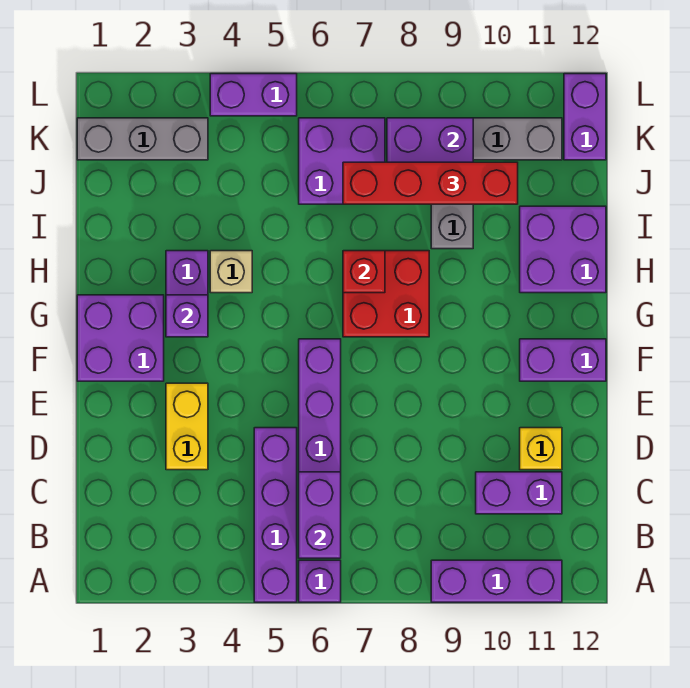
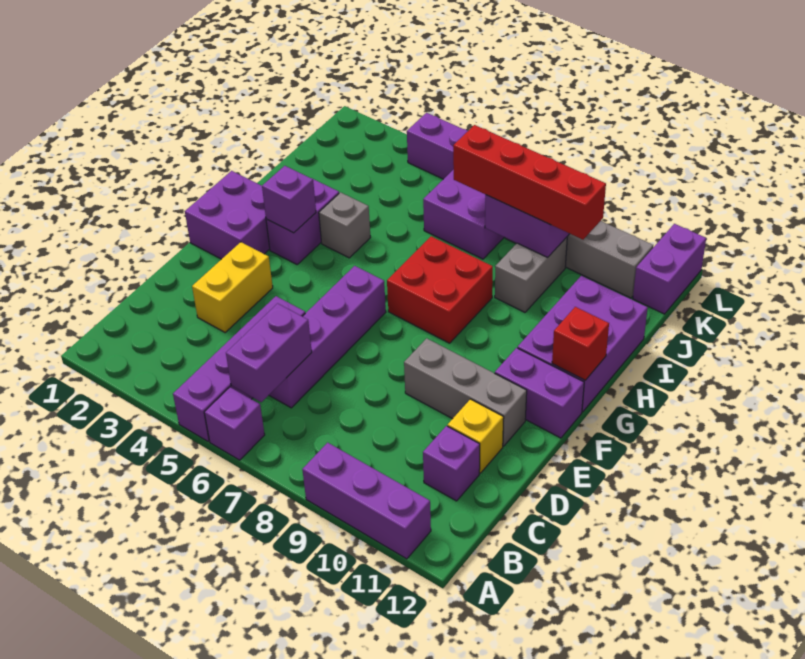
purple brick C10:C11 level 1 -> purple brick C11 level 1
tan brick H4 level 1 -> grey brick H4 level 1
red brick H7 level 2 -> red brick G12 level 2
purple brick H11:I12 level 1 -> purple brick G11:I12 level 1
grey brick K1:K3 level 1 -> grey brick E9:E11 level 1

